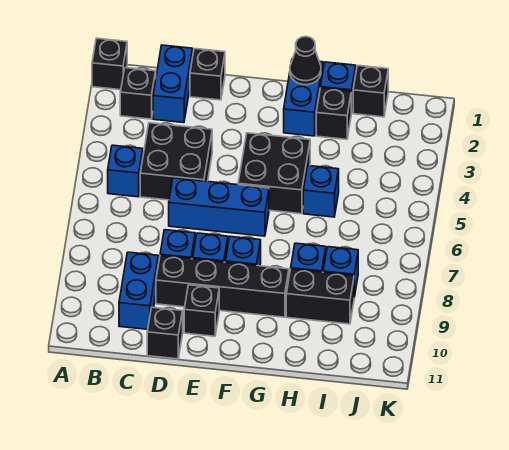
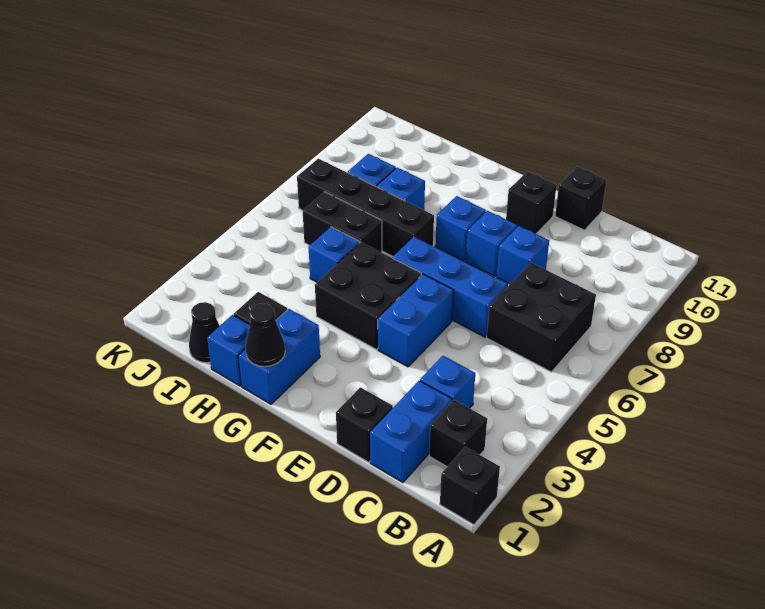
blue brick B5 level 1 -> blue brick C3 level 1
black brick C4:D5 level 1 -> black brick B6:C7 level 1
blue brick C9:C10 level 1 -> blue brick E4:E5 level 1
black brick D9:G9 level 1 -> black brick G7:J7 level 1
black brick H9:I9 level 1 -> black brick H6:I6 level 1
black brick I1 level 1 -> black cone I1 level 1

